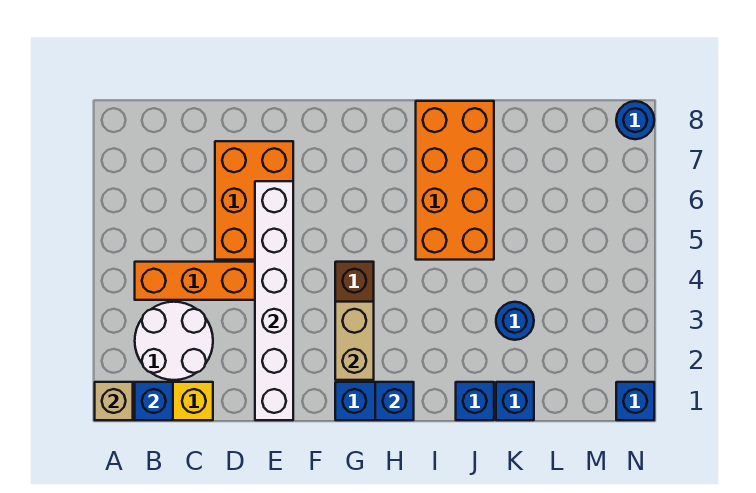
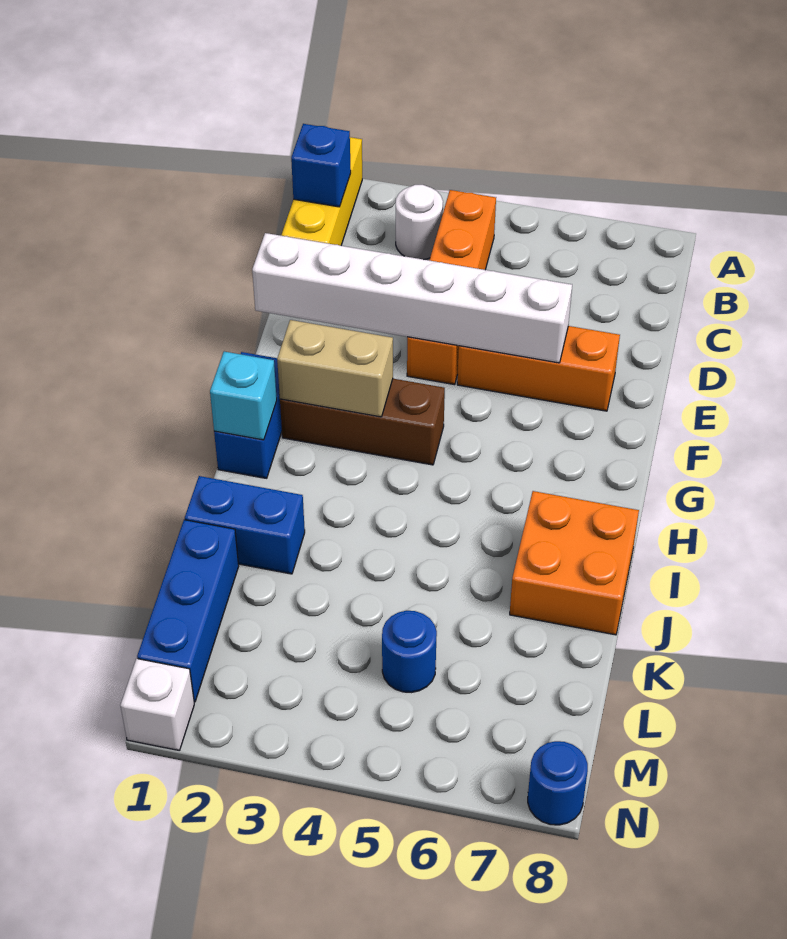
tan brick A1 level 2 -> none
white round brick B2:C3 level 1 -> white round brick B3 level 1
orange brick D5:E7 level 1 -> orange brick E5:E7 level 1
blue brick H1 level 2 -> cyan brick H1 level 2
orange brick I5:J8 level 1 -> orange brick I7:J8 level 1
blue brick J1 level 1 -> blue brick J1:J2 level 1
blue brick K1 level 1 -> blue brick K1:M1 level 1
blue round brick K3 level 1 -> blue round brick L5 level 1
blue brick N1 level 1 -> white brick N1 level 1

